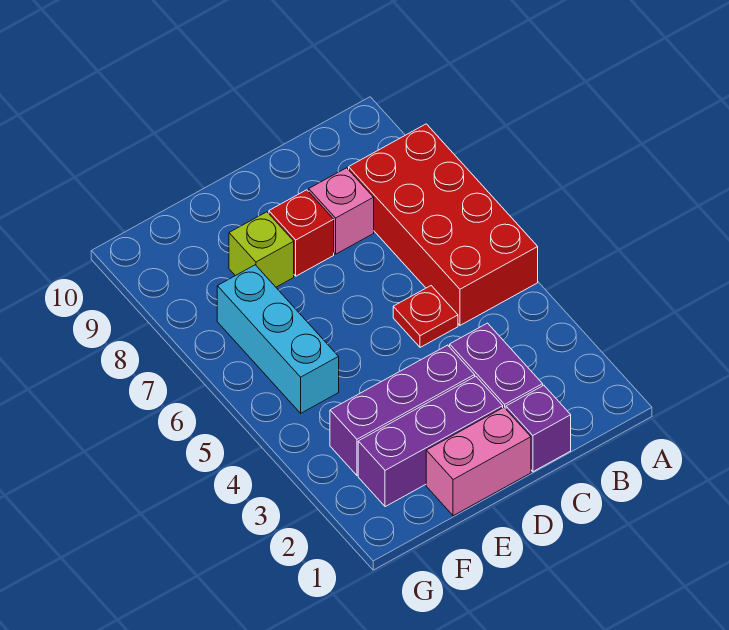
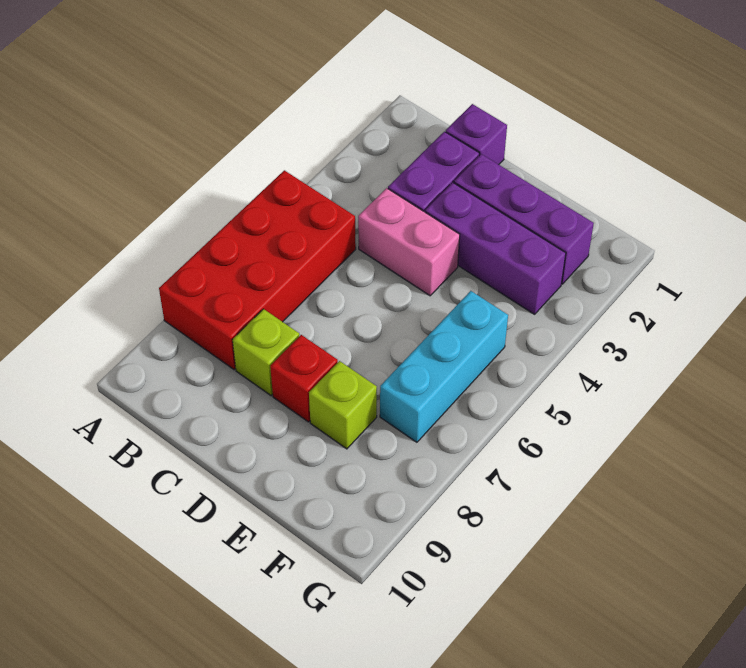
red plate C5 level 1 -> none
pink brick C8 level 1 -> lime brick C8 level 1
pink brick D1:E1 level 1 -> pink brick C4:D4 level 1

